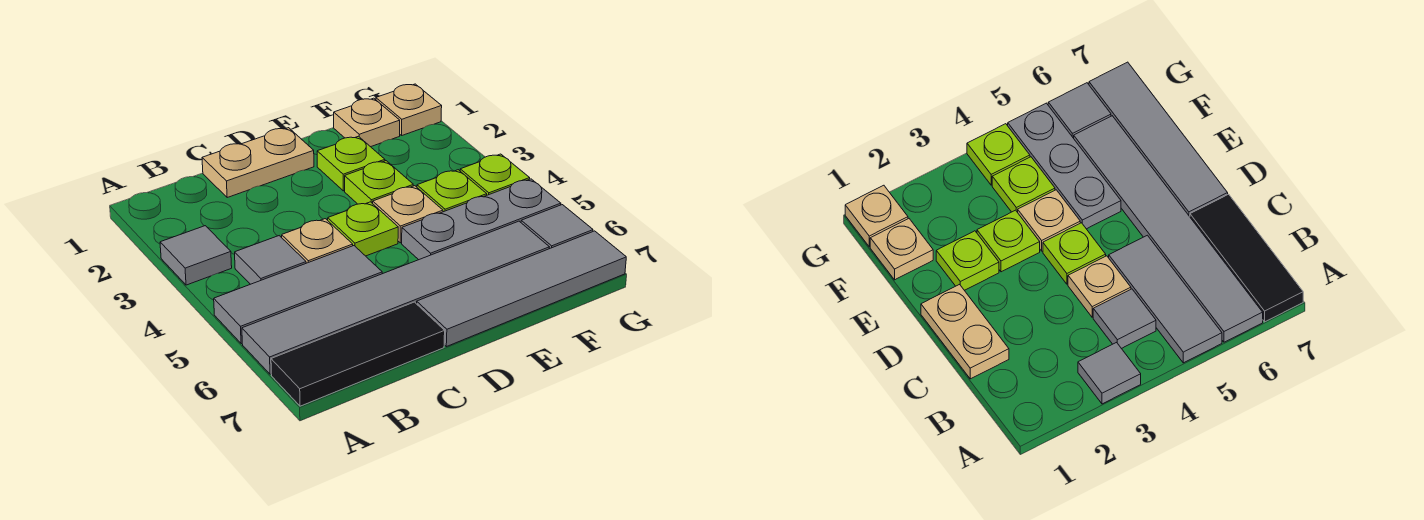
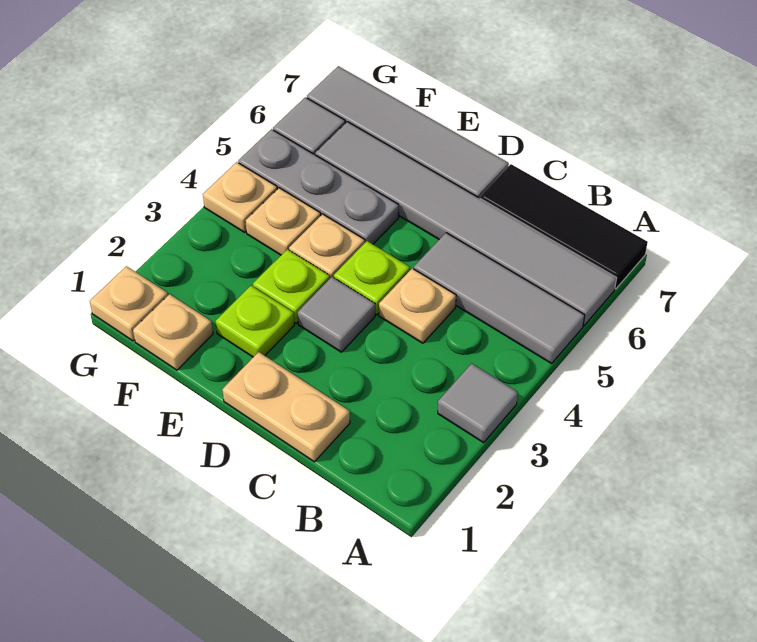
grey tile B4 level 1 -> grey tile D3 level 1
lime plate F4 level 1 -> tan plate F4 level 1
lime plate G4 level 1 -> tan plate G4 level 1

